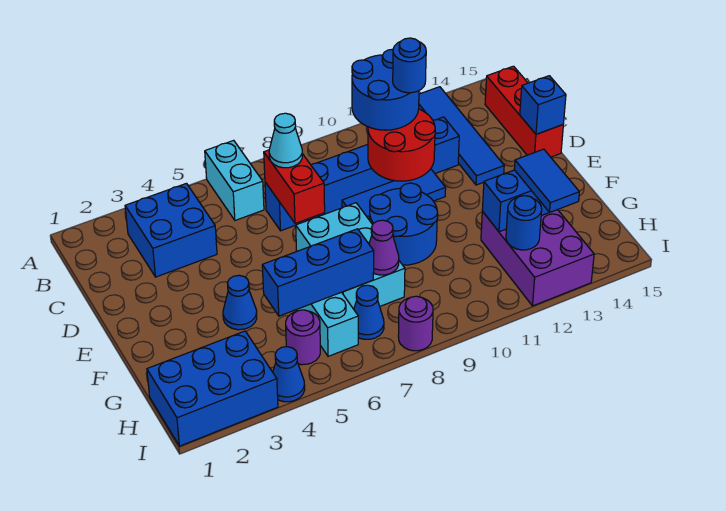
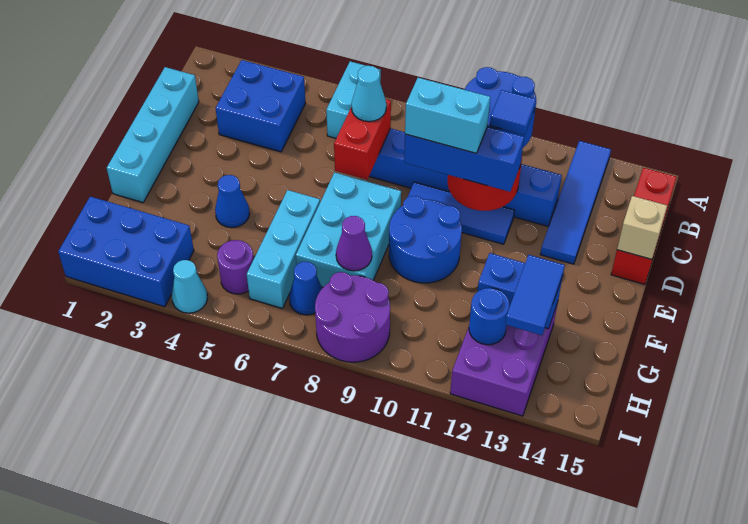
none -> cyan brick C1:F1 level 1
blue round brick C11 level 4 -> blue tile C11 level 4
none -> cyan brick D9:D10 level 4
blue brick D15 level 2 -> tan brick D15 level 2
blue brick G5:G7 level 2 -> blue brick D9:D11 level 3
blue cone I4 level 1 -> cyan cone I4 level 1
purple round brick I8 level 1 -> purple round brick H8:I9 level 1

